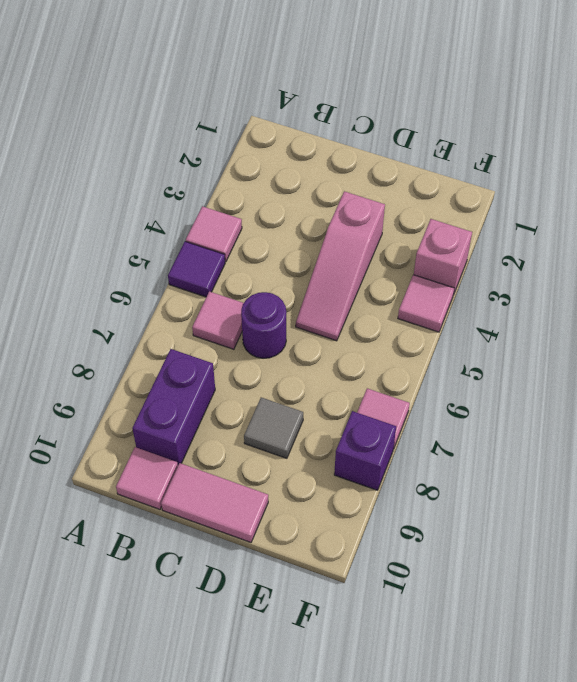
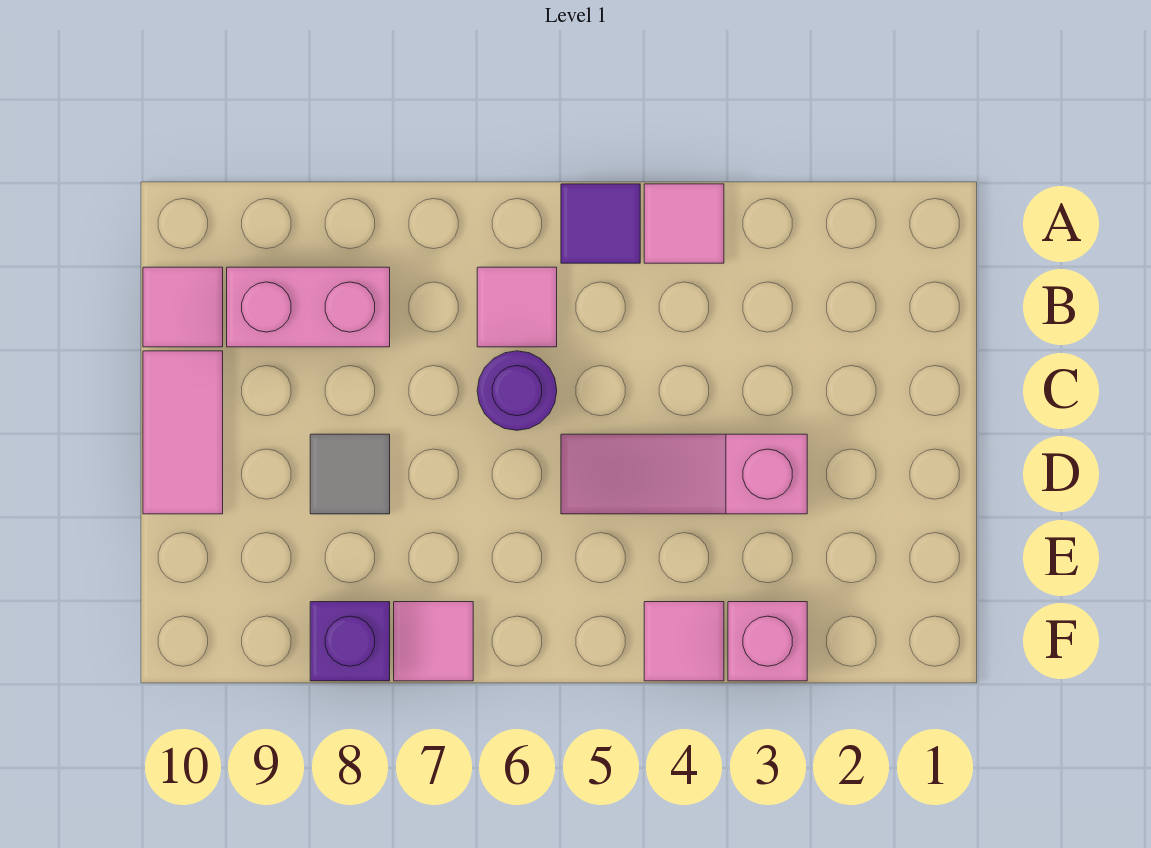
purple brick B8:B9 level 1 -> pink brick B8:B9 level 1

